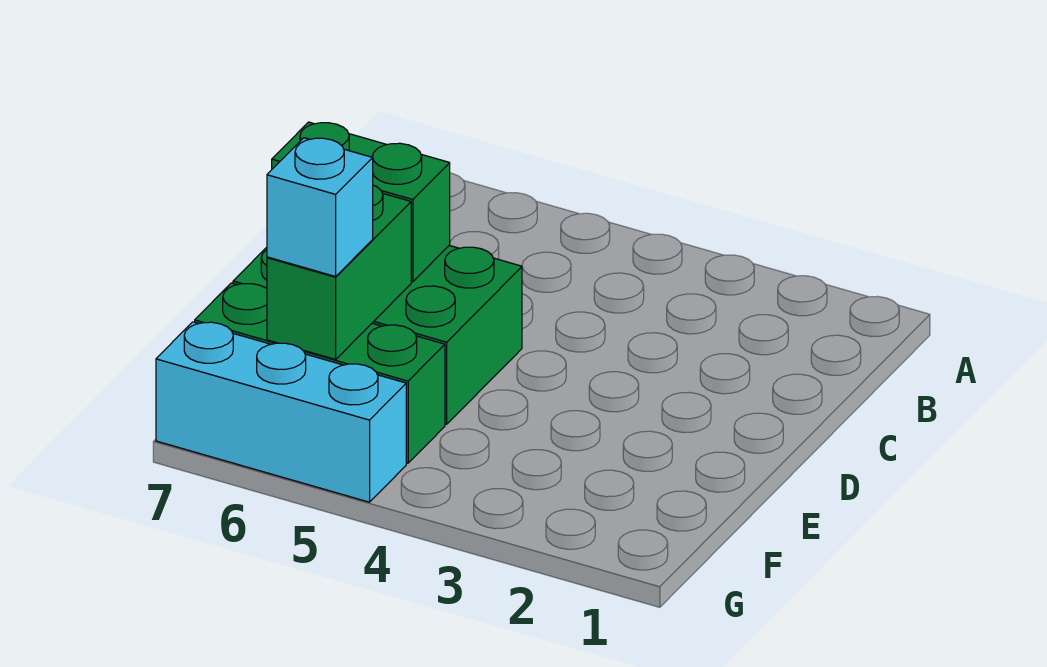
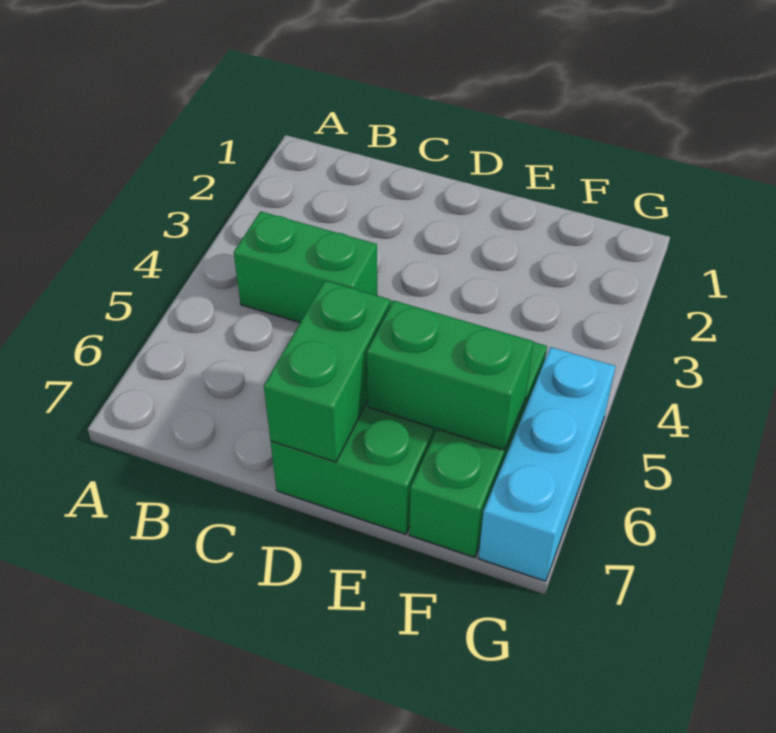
none -> green brick B4:C4 level 1
cyan brick F6 level 3 -> none

